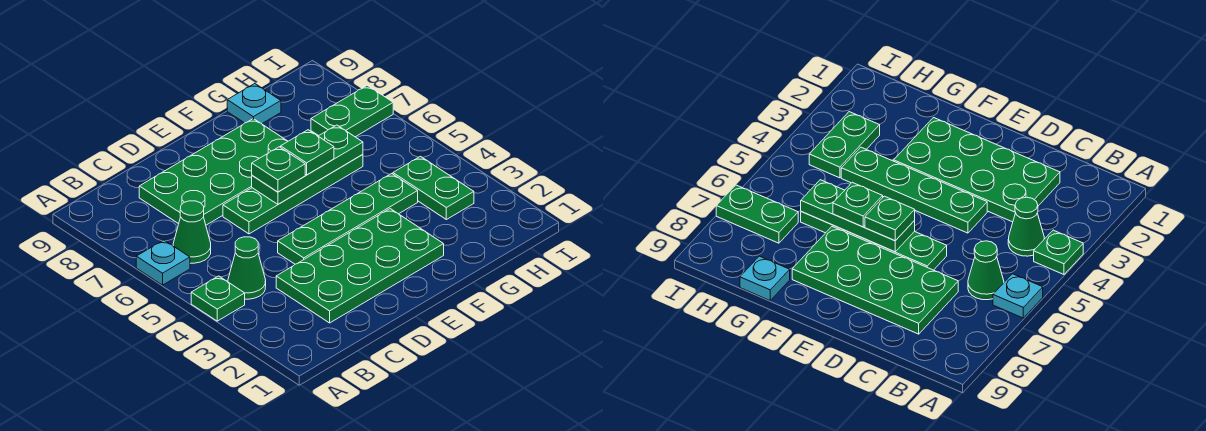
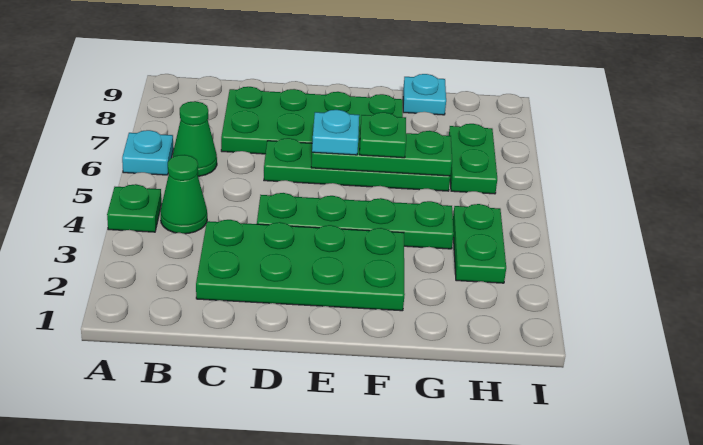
green plate E6 level 3 -> cyan plate E6 level 3
green plate H7:I7 level 1 -> green plate H6:H7 level 1

